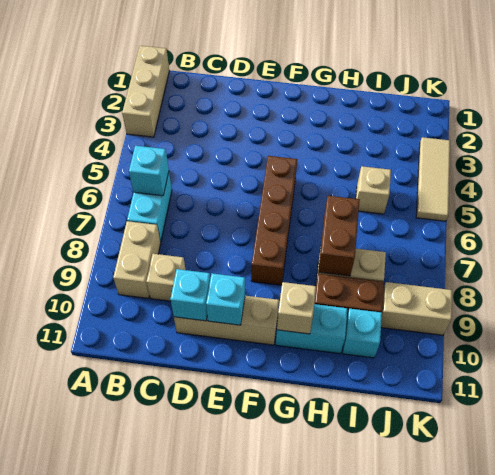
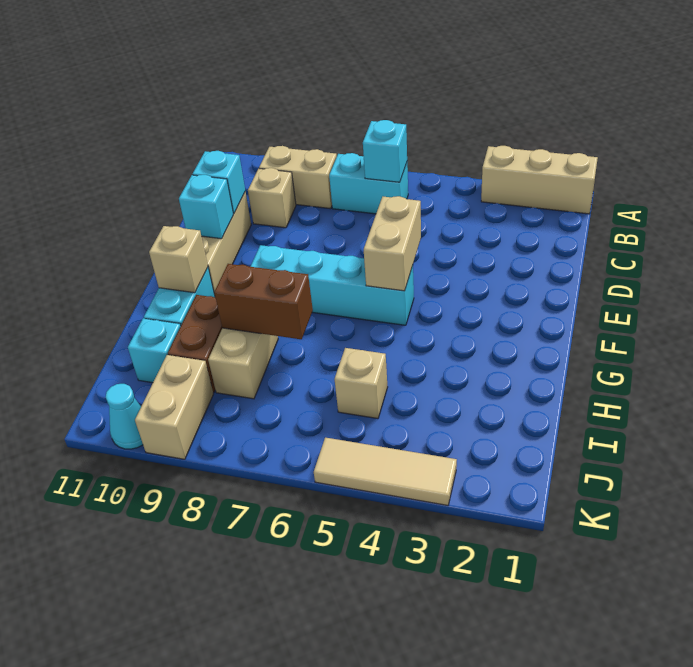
none -> tan brick E5:F5 level 2
brown brick F5:F8 level 1 -> cyan brick F5:F8 level 1
none -> cyan cone K10 level 1

